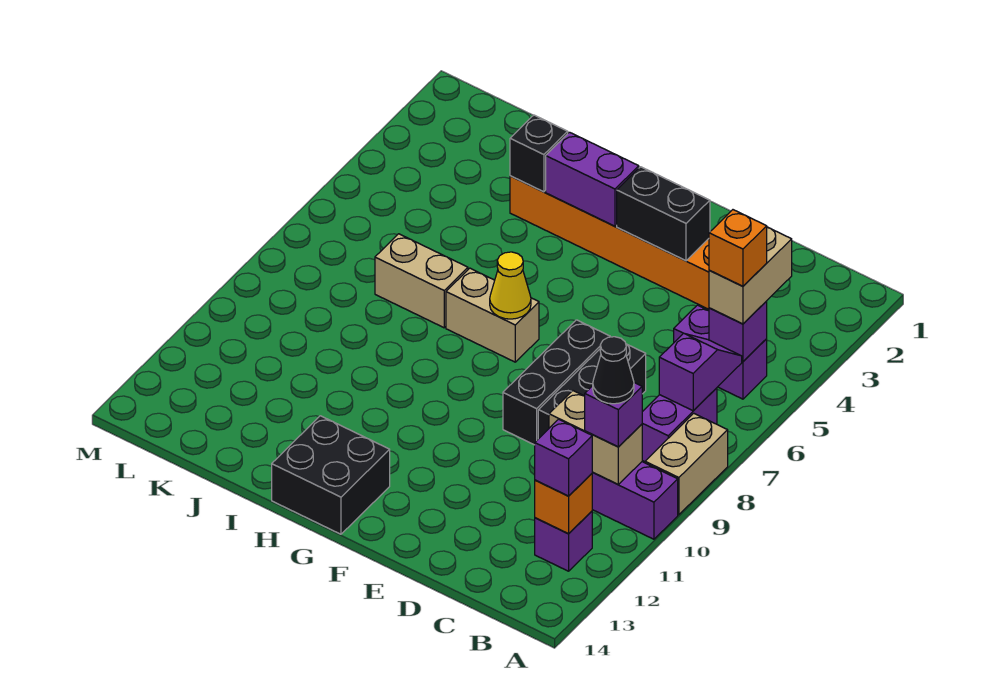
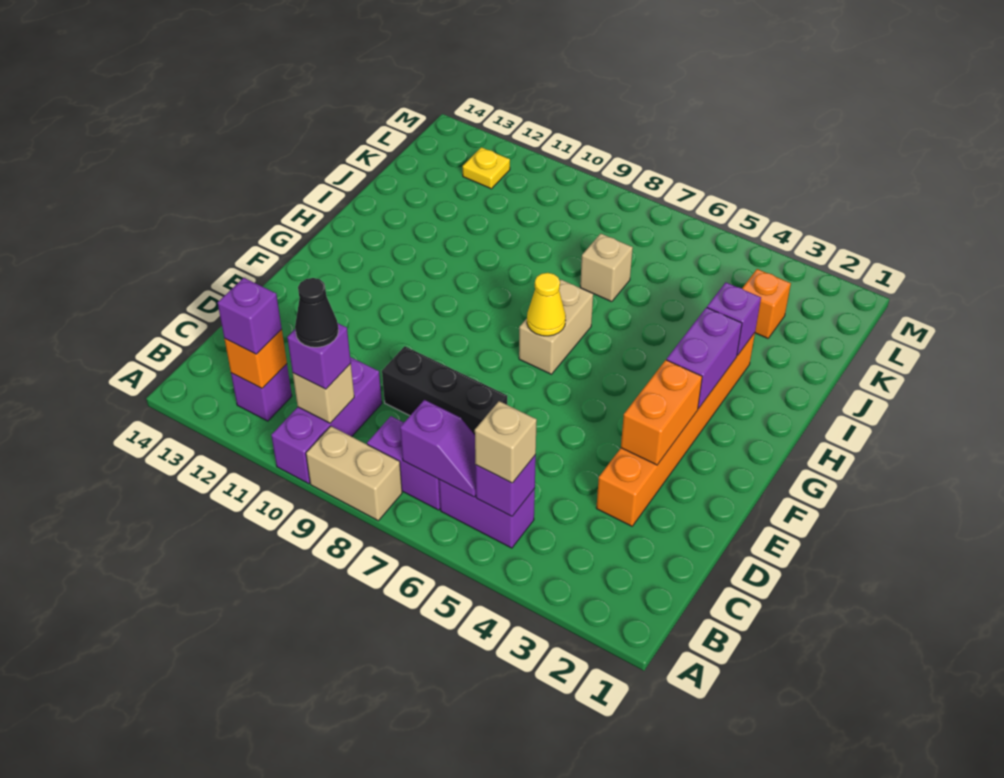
tan brick B4:B5 level 3 -> tan brick B5 level 3
purple brick B5:C5 level 1 -> purple brick B5:B6 level 1
orange brick B5 level 4 -> orange brick K3 level 1
tan brick B10:C10 level 2 -> tan brick B10 level 2
black brick E3:F3 level 2 -> orange brick E3:F3 level 2
black brick E7:E9 level 1 -> none
black brick G13:H14 level 1 -> none
black brick I3 level 2 -> purple brick I3 level 2
tan brick I7:J7 level 1 -> tan brick J7 level 1
none -> yellow plate L12 level 1

